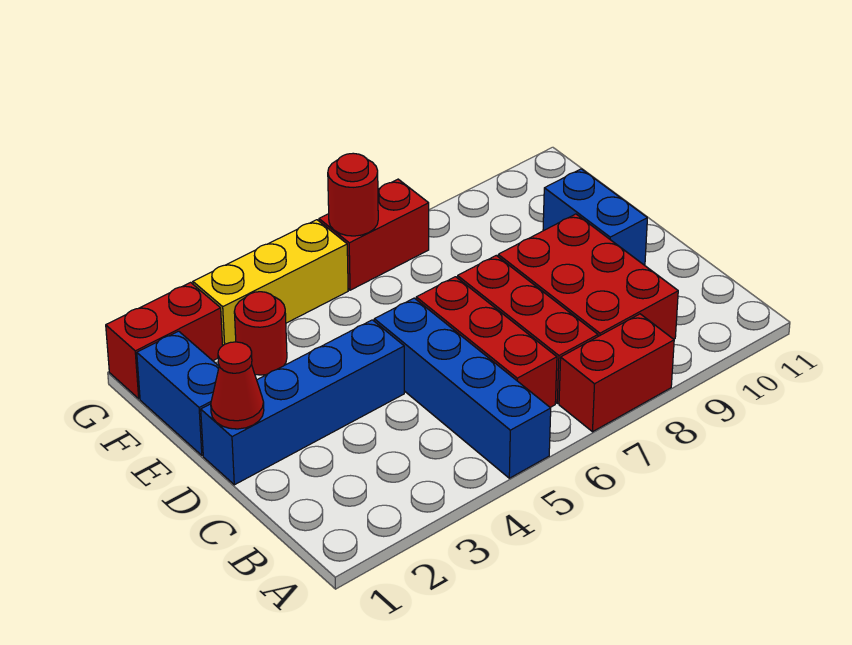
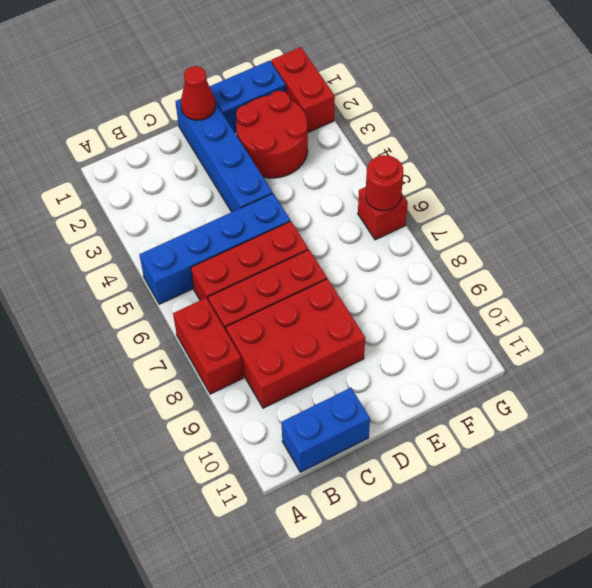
blue brick D10:E10 level 1 -> blue brick B11:C11 level 1
red round brick F3 level 1 -> red round brick E2:F3 level 1
yellow brick G3:G5 level 1 -> none
red brick G6:G7 level 1 -> red brick G6 level 1

